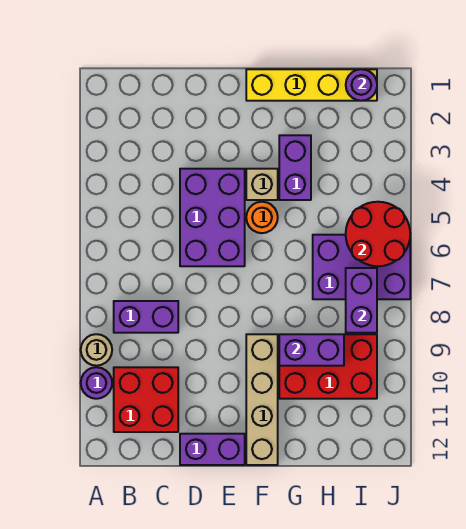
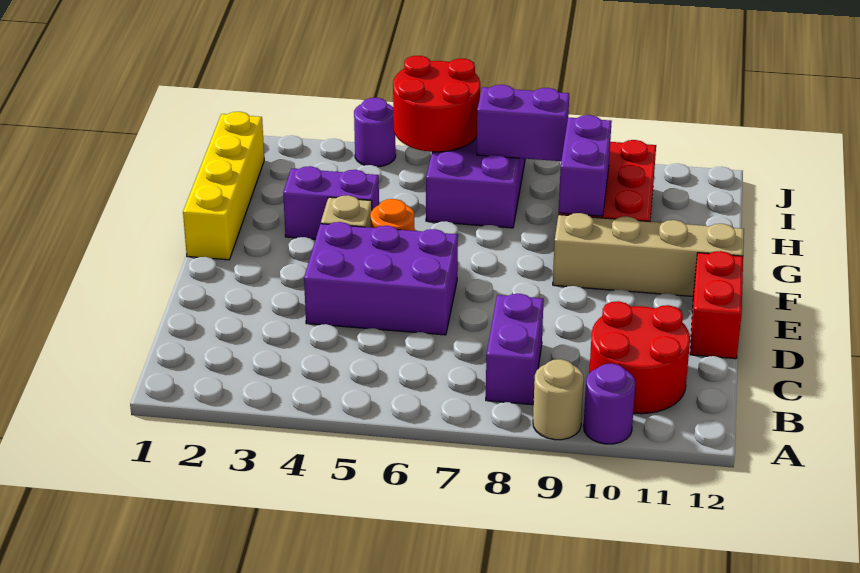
red brick B10:C11 level 1 -> red round brick B10:C11 level 1
purple brick D12:E12 level 1 -> red brick D12:E12 level 1
purple round brick I1 level 2 -> purple round brick J4 level 1

